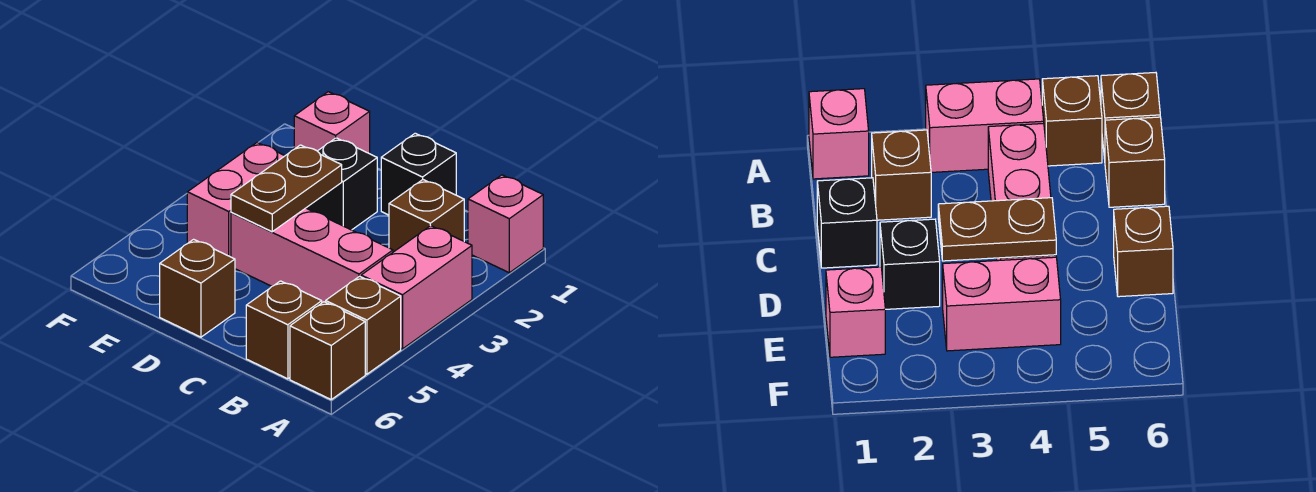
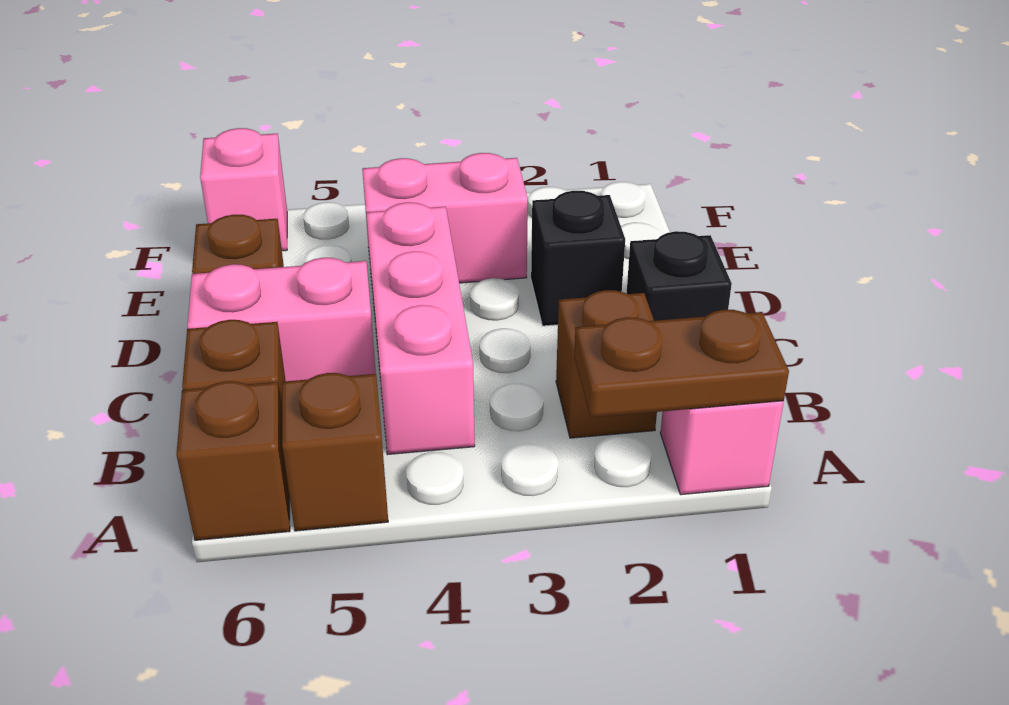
pink brick A3:A4 level 1 -> pink brick C5:C6 level 1
brown plate D3:D4 level 2 -> brown plate A1:A2 level 2
pink brick E1 level 1 -> pink brick F6 level 1

